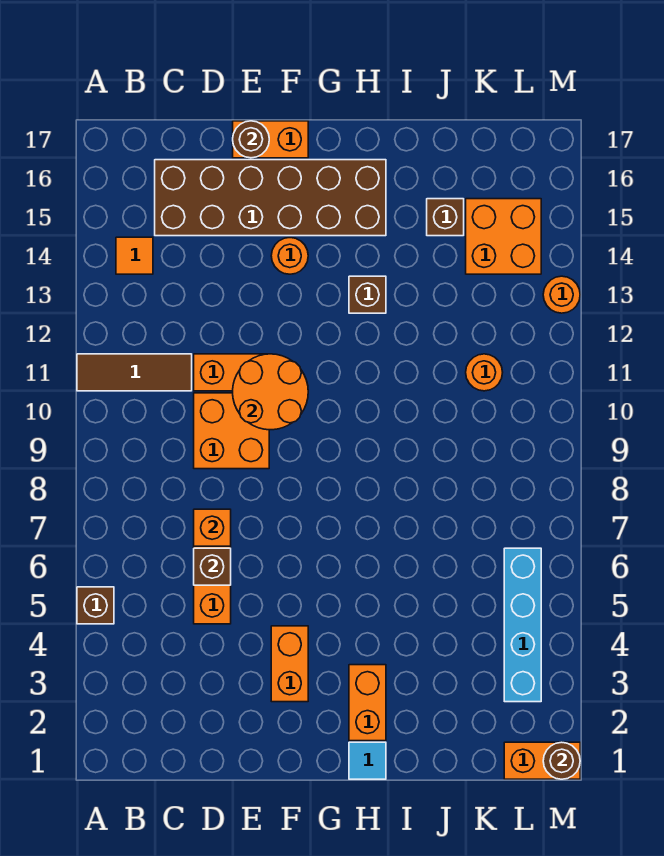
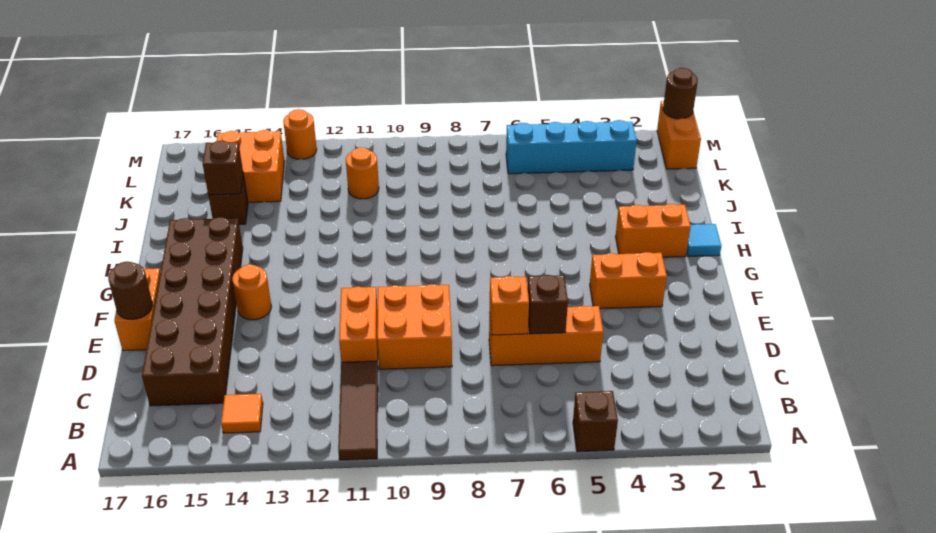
orange round brick E10:F11 level 2 -> none
brown brick H13 level 1 -> brown brick J15 level 2

